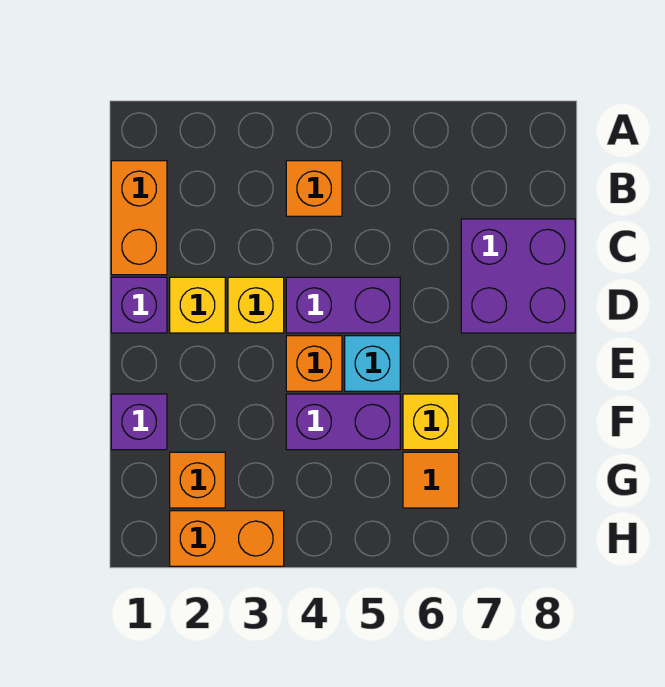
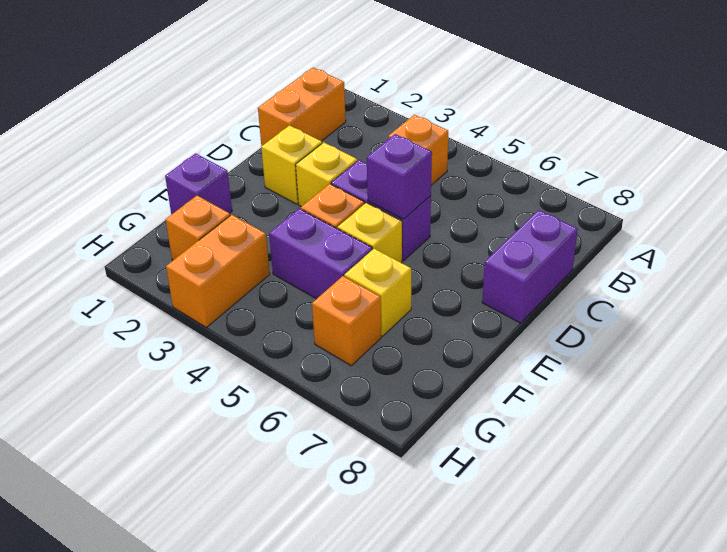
purple brick C7:D8 level 1 -> purple brick C8:D8 level 1
purple brick D1 level 1 -> purple brick D5 level 2
cyan brick E5 level 1 -> yellow brick E5 level 1
orange tile G6 level 1 -> orange brick G6 level 1
orange brick H2:H3 level 1 -> orange brick G3:H3 level 1

